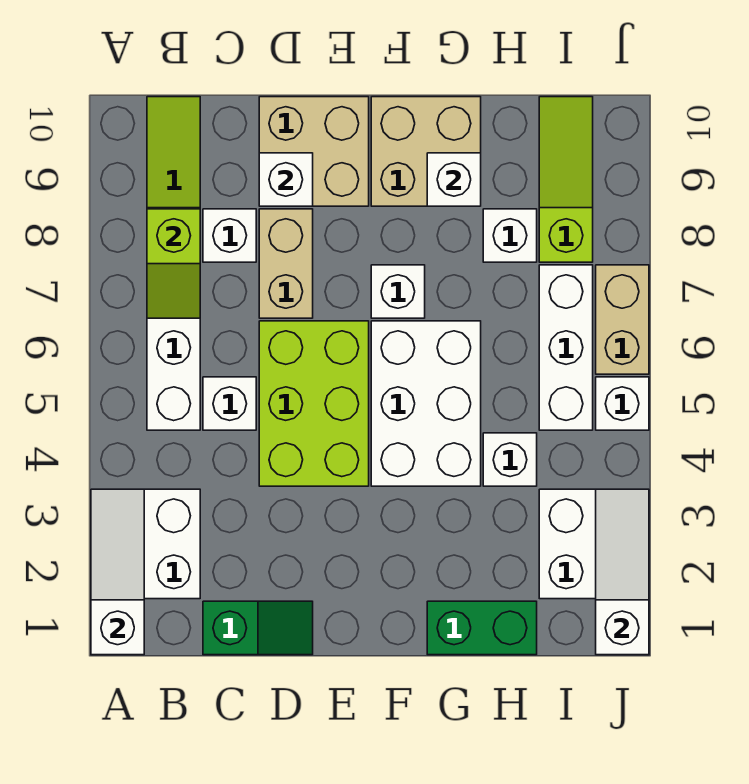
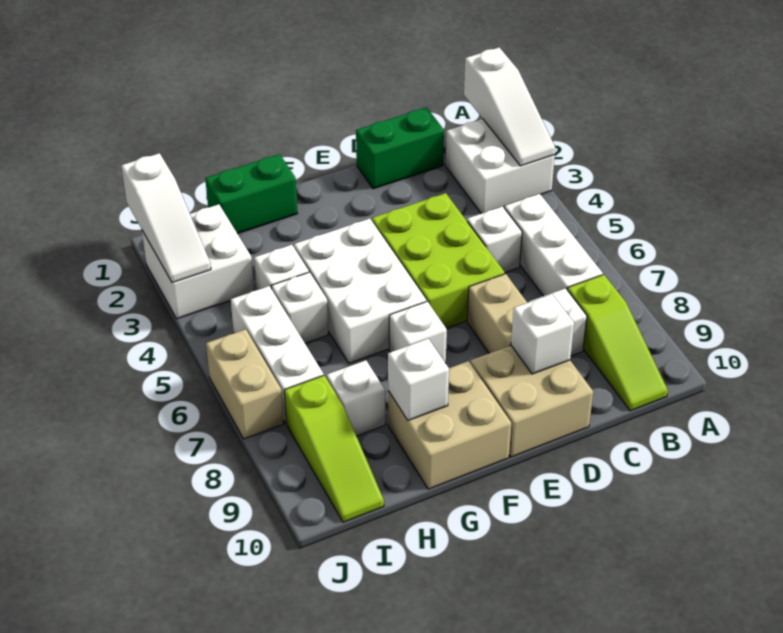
lime slope B7:B8 level 2 top 8 -> none
green slope C1:D1 level 1 top C -> green brick C1:D1 level 1
white brick J5 level 1 -> white brick H5 level 1

